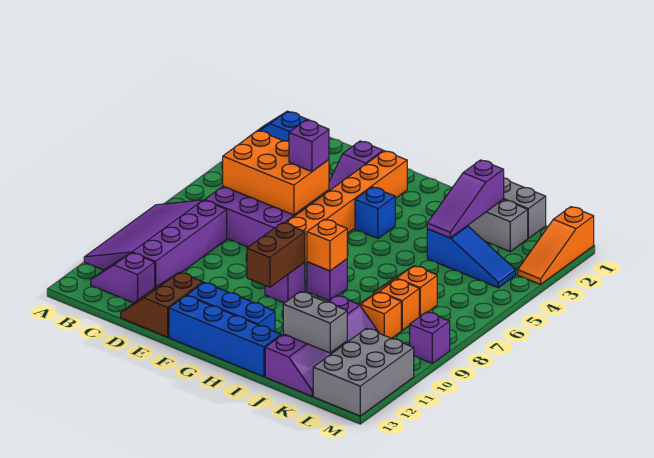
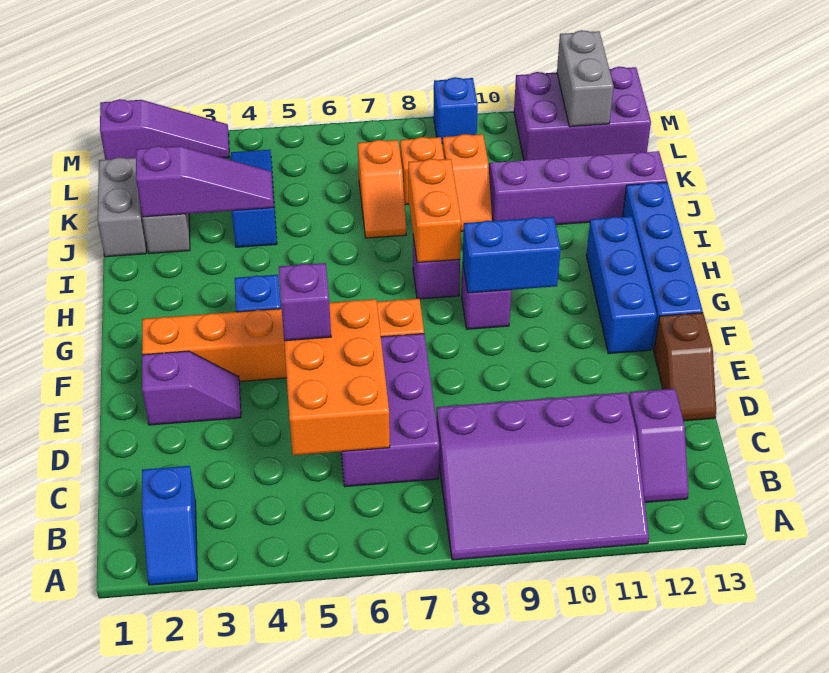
brown slope D12:E13 level 1 top E -> brown slope D13:E13 level 1 top E
brown brick G9:G10 level 2 -> blue brick G9:G10 level 2
orange brick H8 level 2 -> orange brick H8:I8 level 2
grey brick J12:K12 level 2 -> grey brick L12:M12 level 2
grey brick L11:M13 level 1 -> purple brick L11:M13 level 1
orange slope M1:M3 level 1 top 1 -> purple slope M1:M3 level 1 top 1
purple brick M9 level 1 -> blue brick M9 level 1

